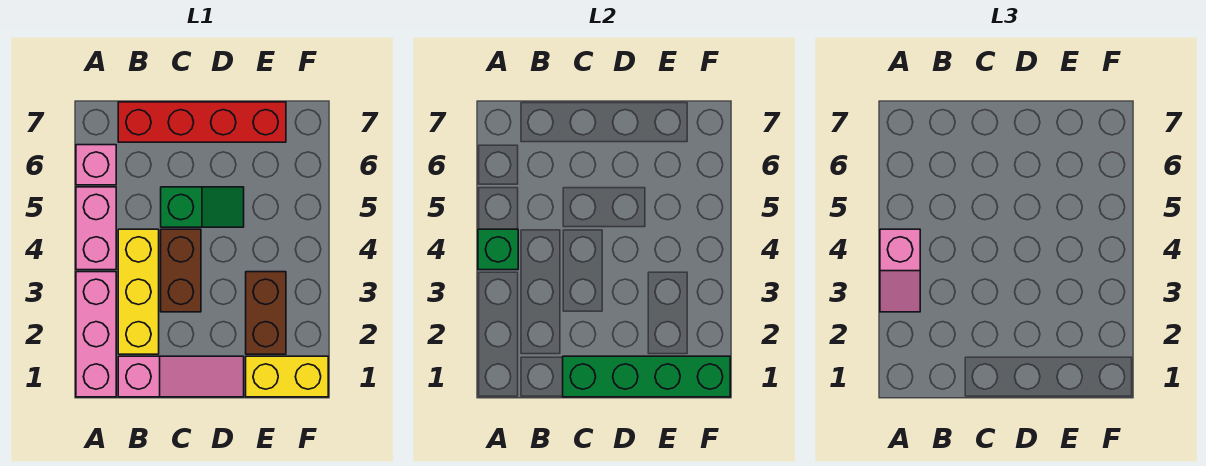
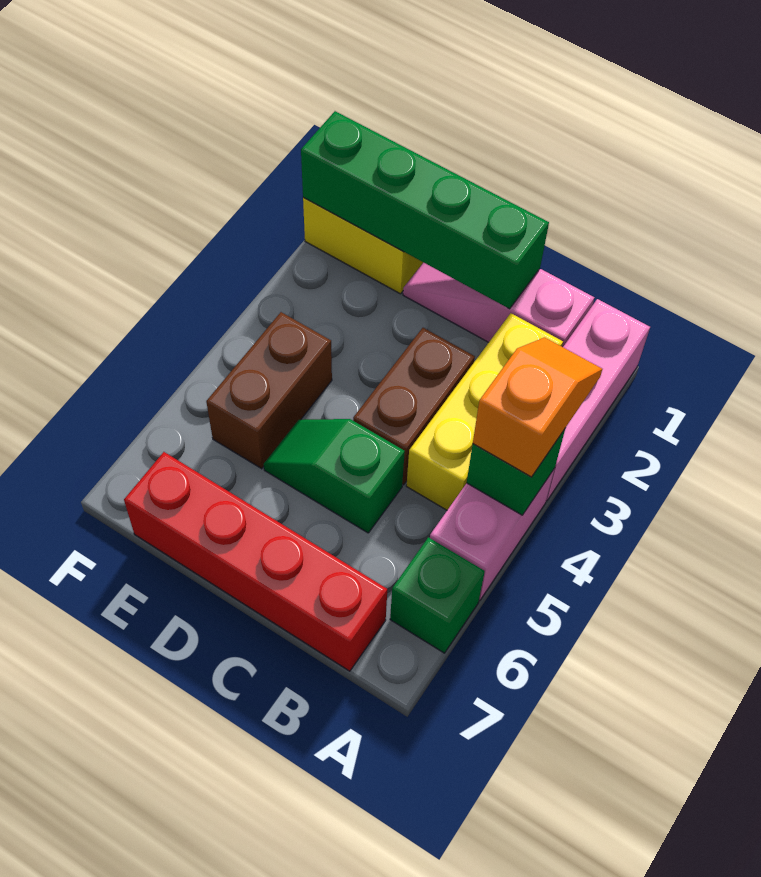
pink slope A3:A4 level 3 top 4 -> orange slope A3:A4 level 3 top 4
pink brick A6 level 1 -> green brick A6 level 1
brown brick E2:E3 level 1 -> brown brick E4:E5 level 1

